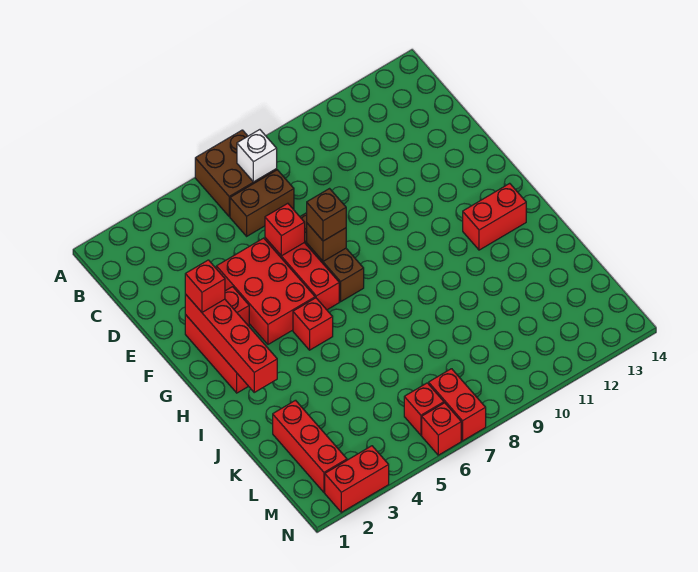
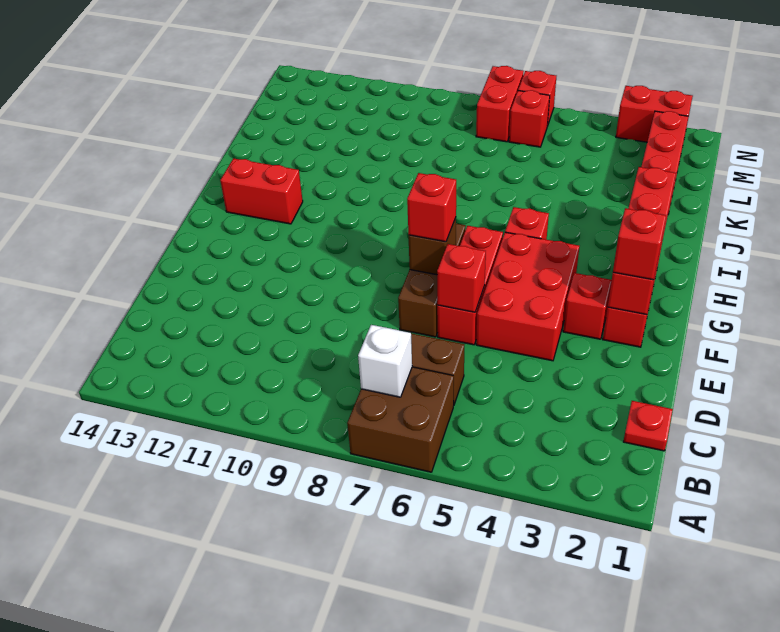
none -> red plate C1 level 1
brown brick F7 level 3 -> red brick F7 level 3

